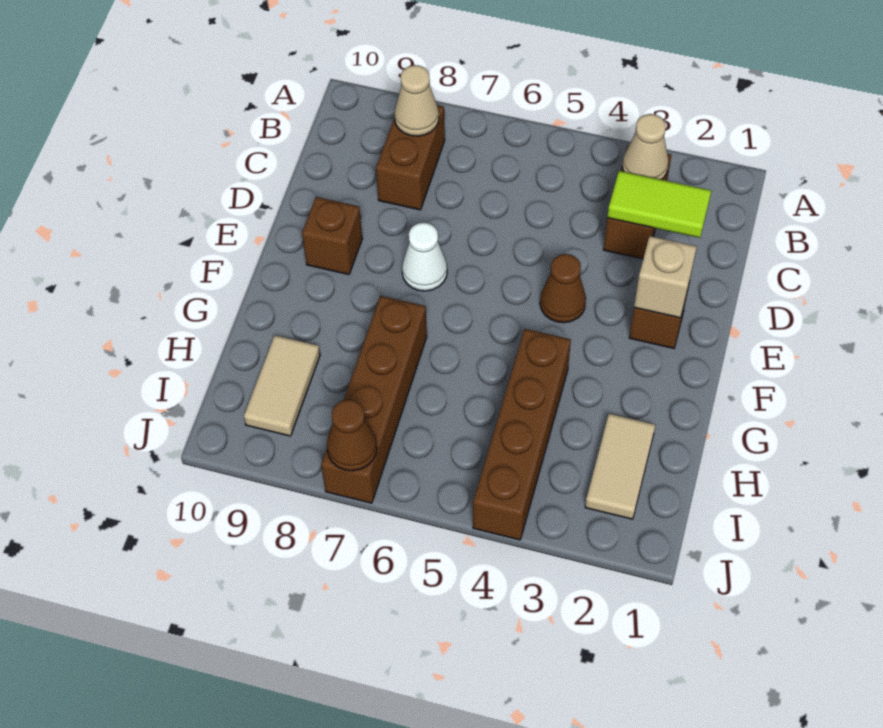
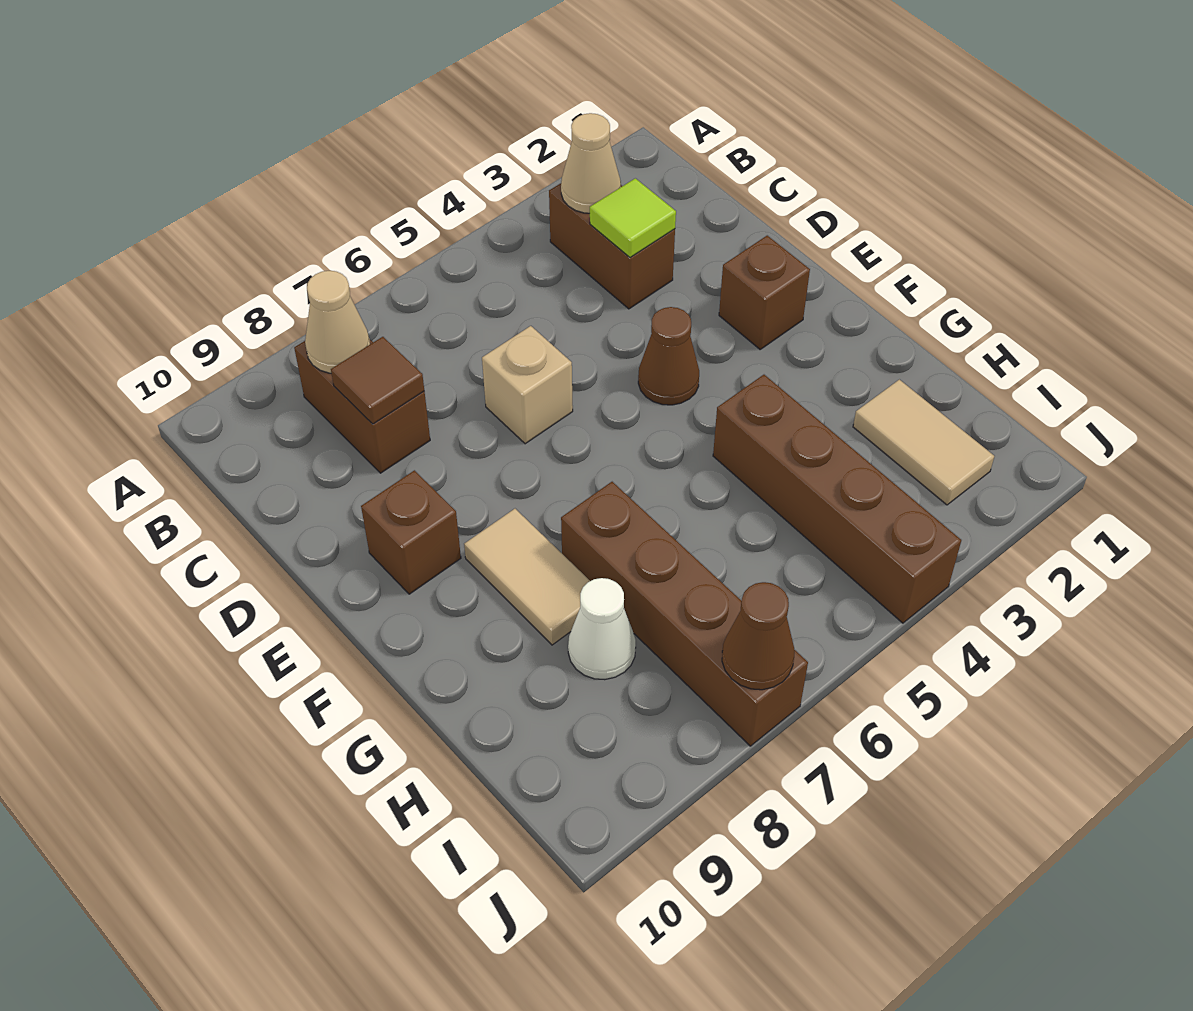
lime tile C2:C3 level 2 -> lime tile C3 level 2
none -> brown tile C8 level 2
tan brick E2 level 2 -> tan brick D6 level 1
white cone E7 level 1 -> white cone H8 level 1
tan tile H9:I9 level 1 -> tan tile F8:G8 level 1

